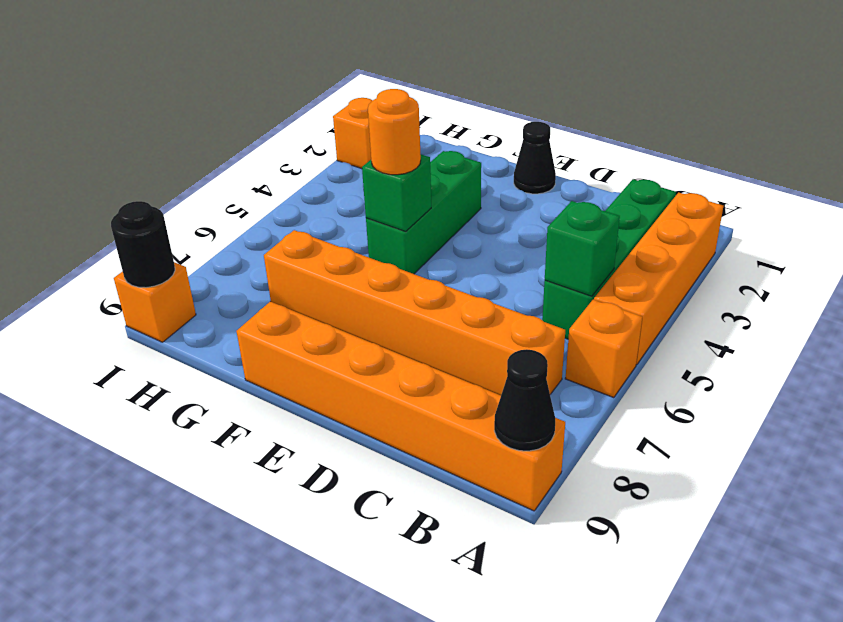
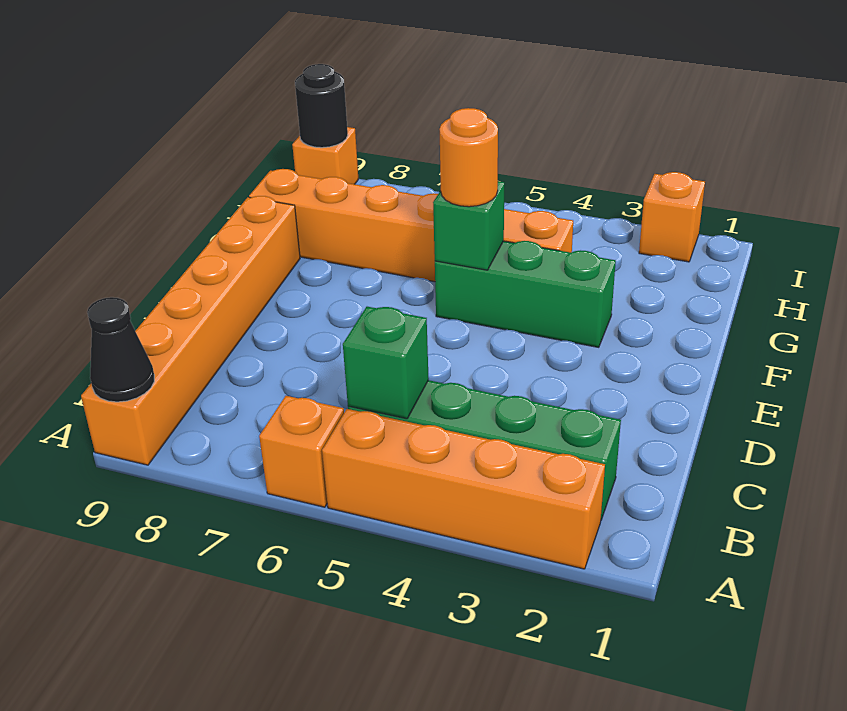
orange brick B7:G7 level 1 -> orange brick G4:G9 level 1
black cone E1 level 1 -> none

